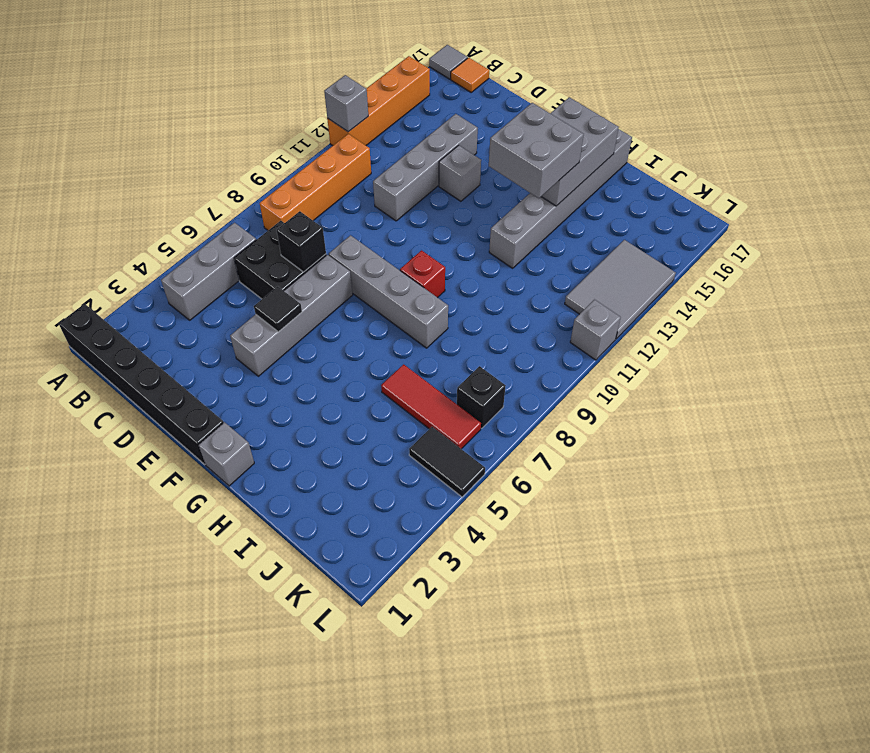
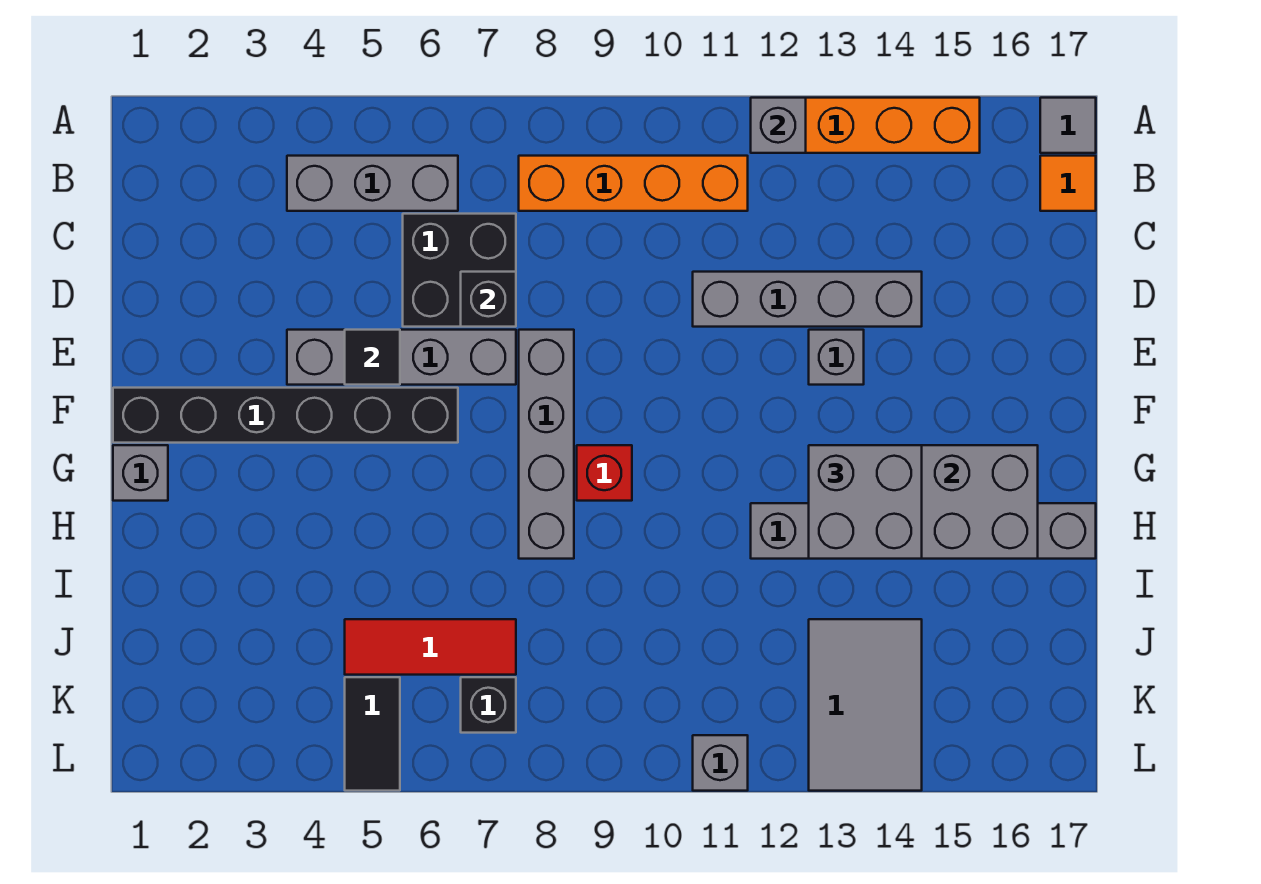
black brick A1:F1 level 1 -> black brick F1:F6 level 1
red tile I6:K6 level 1 -> red tile J5:J7 level 1
grey tile K12:L14 level 1 -> grey tile J13:L14 level 1

